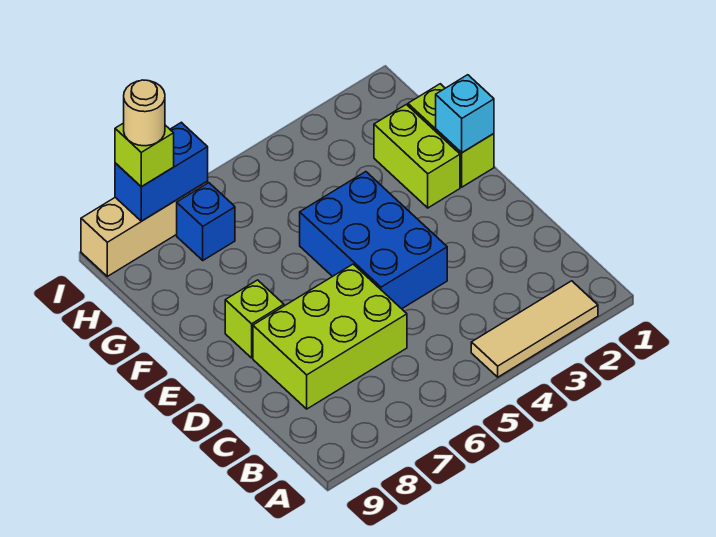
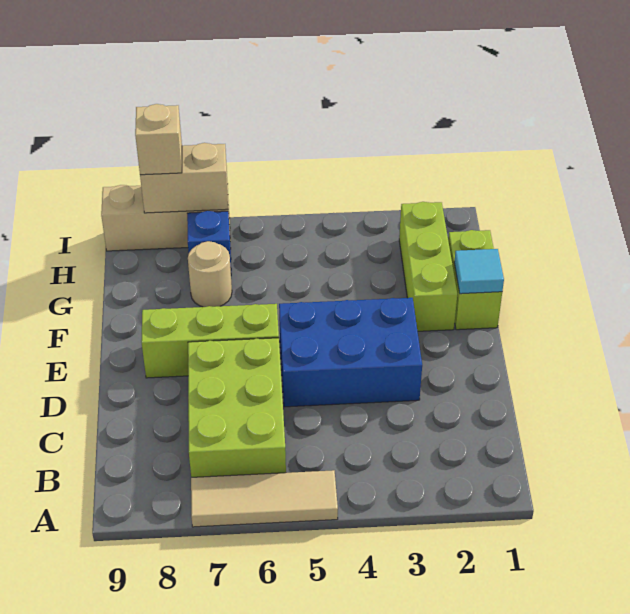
tan tile A2:A4 level 1 -> tan tile A5:A7 level 1
lime brick C6:D8 level 1 -> lime brick B6:D7 level 1
blue brick D4:F5 level 1 -> blue brick D3:E5 level 1
lime brick E8 level 1 -> lime brick E6:E8 level 1
cyan brick F1 level 2 -> cyan tile F1 level 2
lime brick F2:G2 level 1 -> lime brick F2:H2 level 1
blue brick I7:I8 level 2 -> tan brick I7:I8 level 2
lime brick I8 level 3 -> tan brick I8 level 3
tan round brick I8 level 4 -> tan round brick G7 level 1

